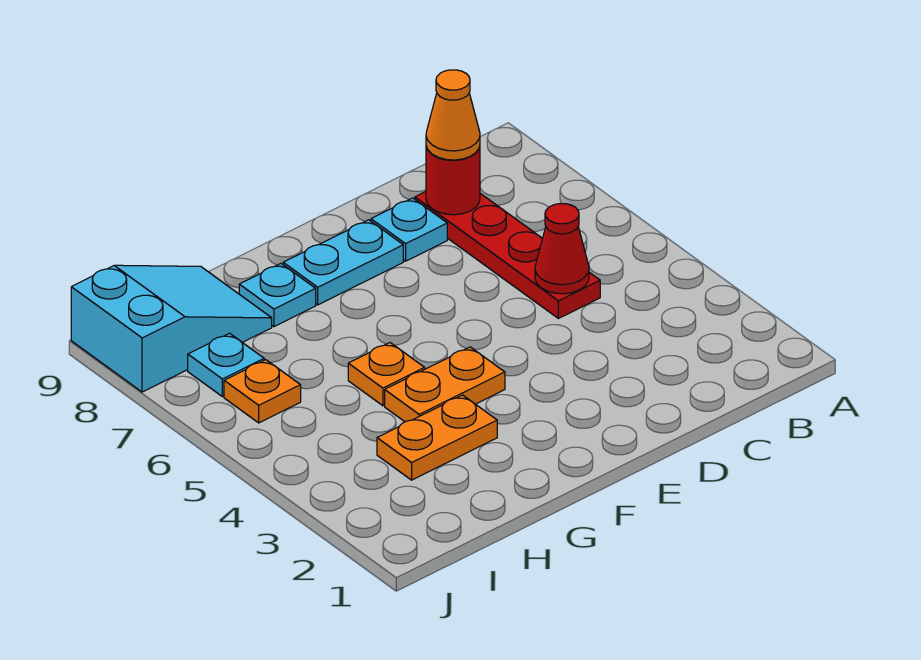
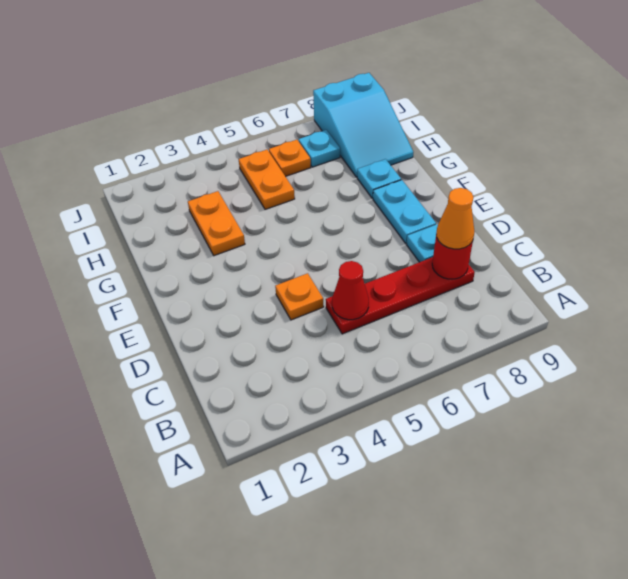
orange plate F4:G4 level 1 -> orange plate H5:I5 level 1
orange plate G5 level 1 -> orange plate D4 level 1

